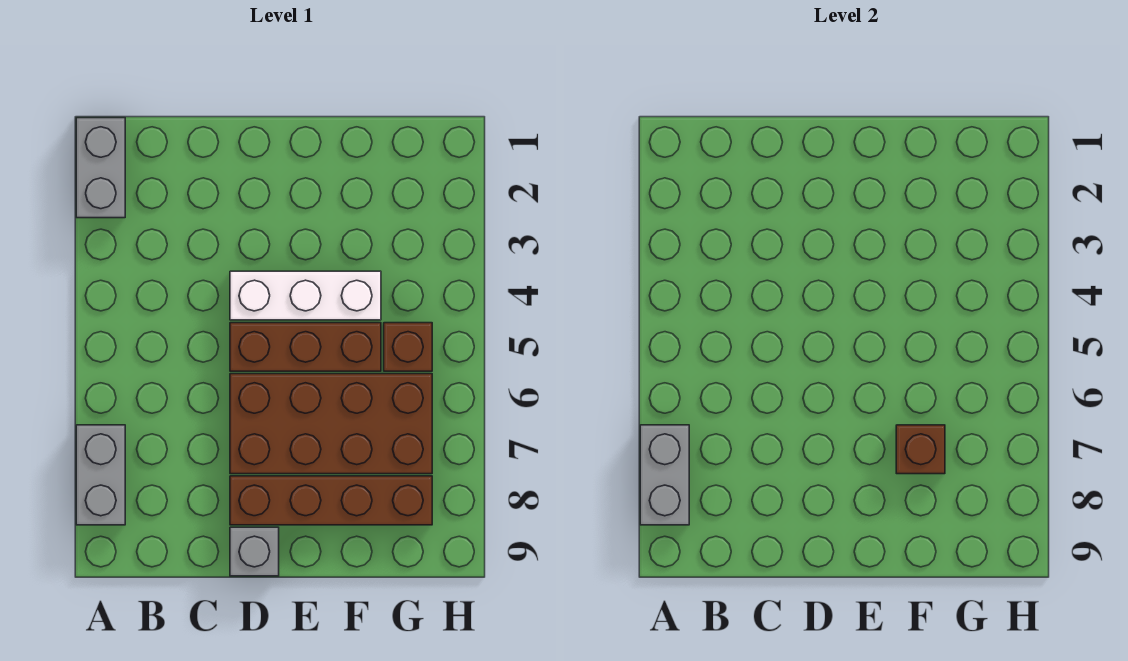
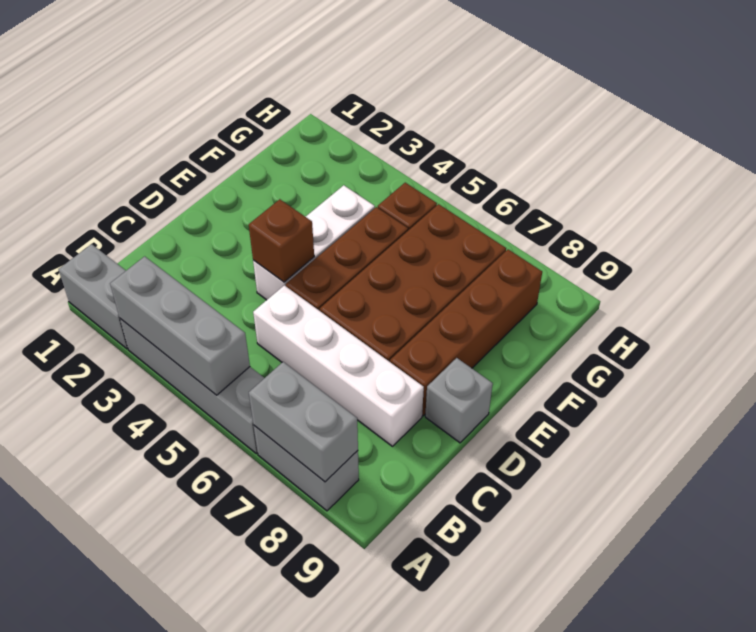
none -> grey brick A3:A6 level 1
none -> grey brick A3:A5 level 2
none -> white brick C5:C8 level 1
brown brick F7 level 2 -> brown brick D4 level 2

